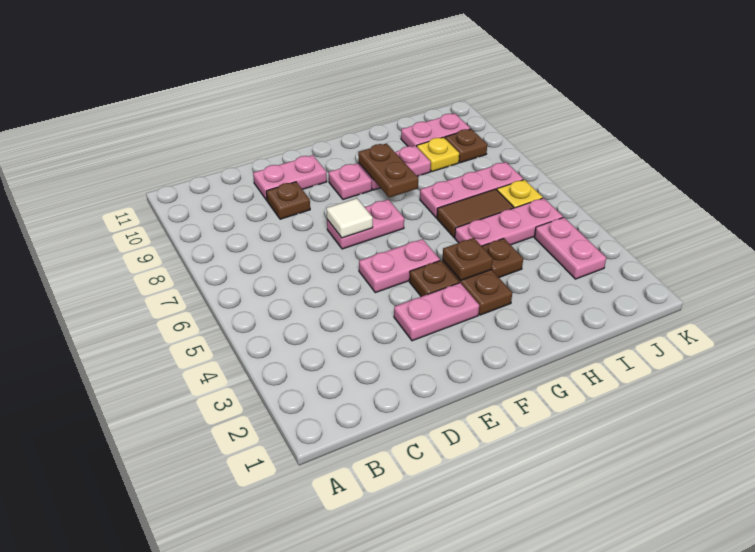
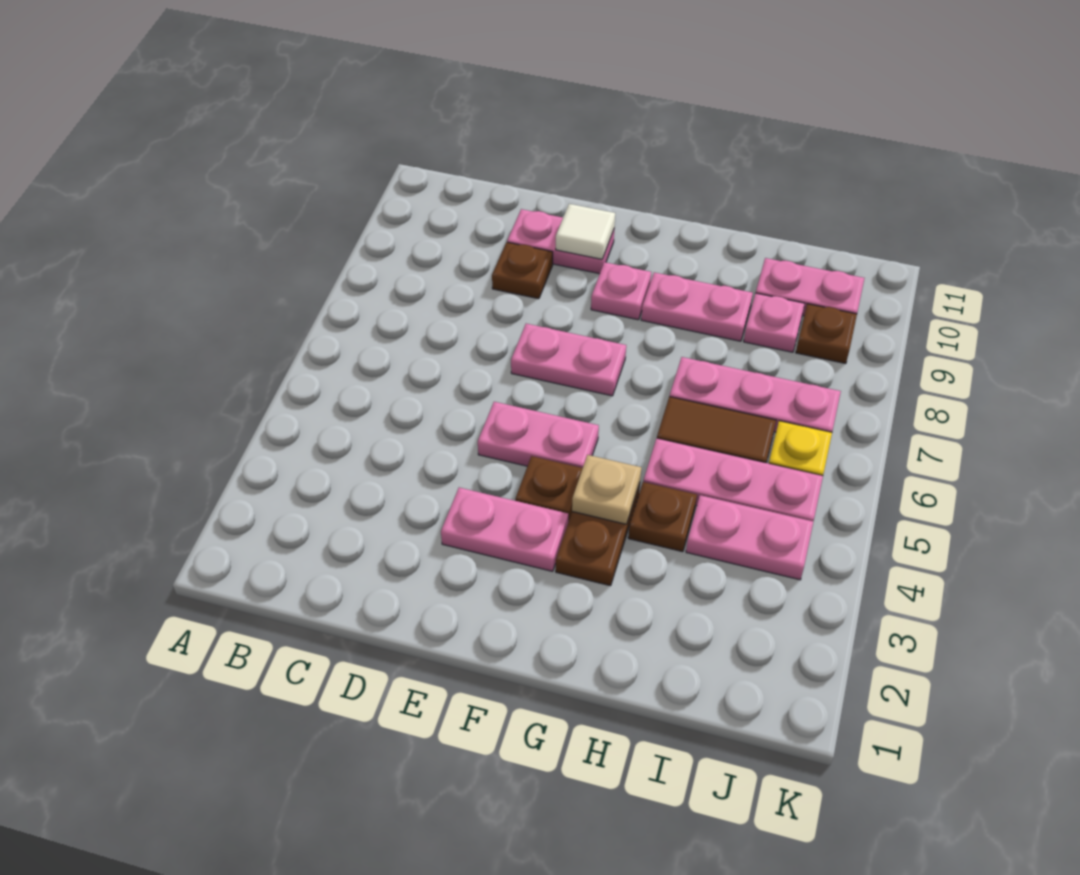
white tile E7 level 2 -> white tile E10 level 2
brown plate G4 level 2 -> tan plate G4 level 2
brown plate G8:G9 level 2 -> none
yellow plate I9 level 1 -> pink plate I9 level 1
pink plate J3:J4 level 1 -> pink plate I4:J4 level 1

